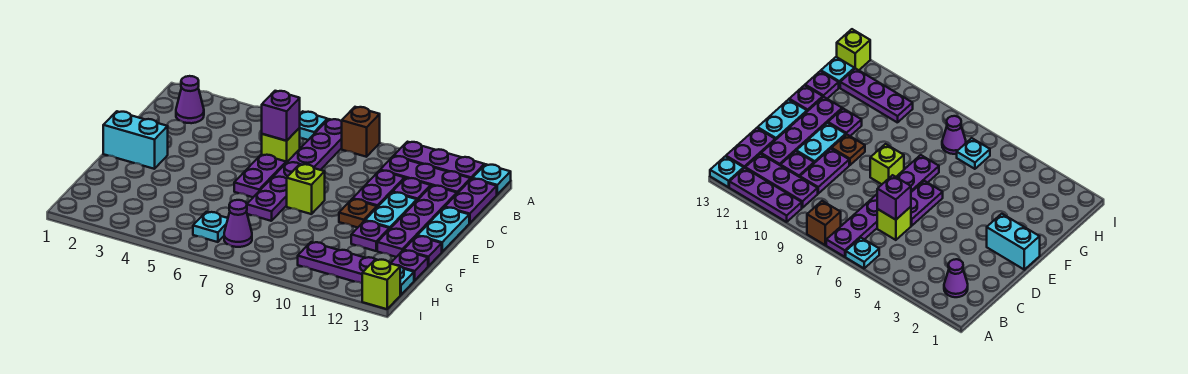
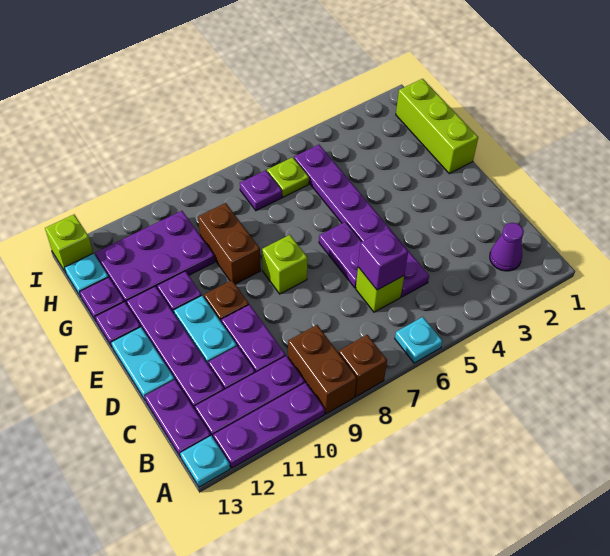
purple plate A7:F7 level 1 -> purple plate C5:H5 level 1
none -> brown brick A9:B9 level 1
cyan brick E1:E2 level 1 -> none
none -> lime brick F1:H1 level 1
none -> brown brick F9:G9 level 1
cyan plate H6 level 1 -> lime plate H6 level 1
purple cone H7 level 1 -> purple plate H7 level 1
purple plate H10:H12 level 1 -> purple plate G10:H12 level 1

